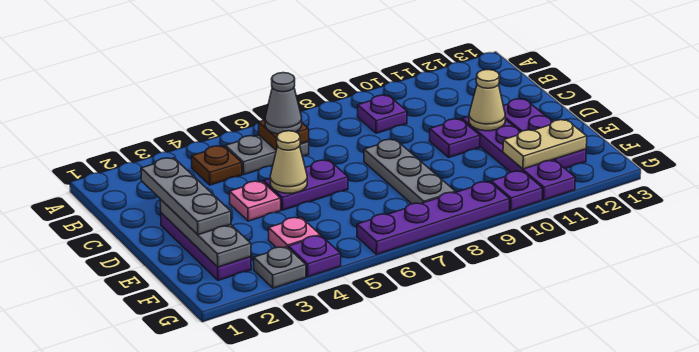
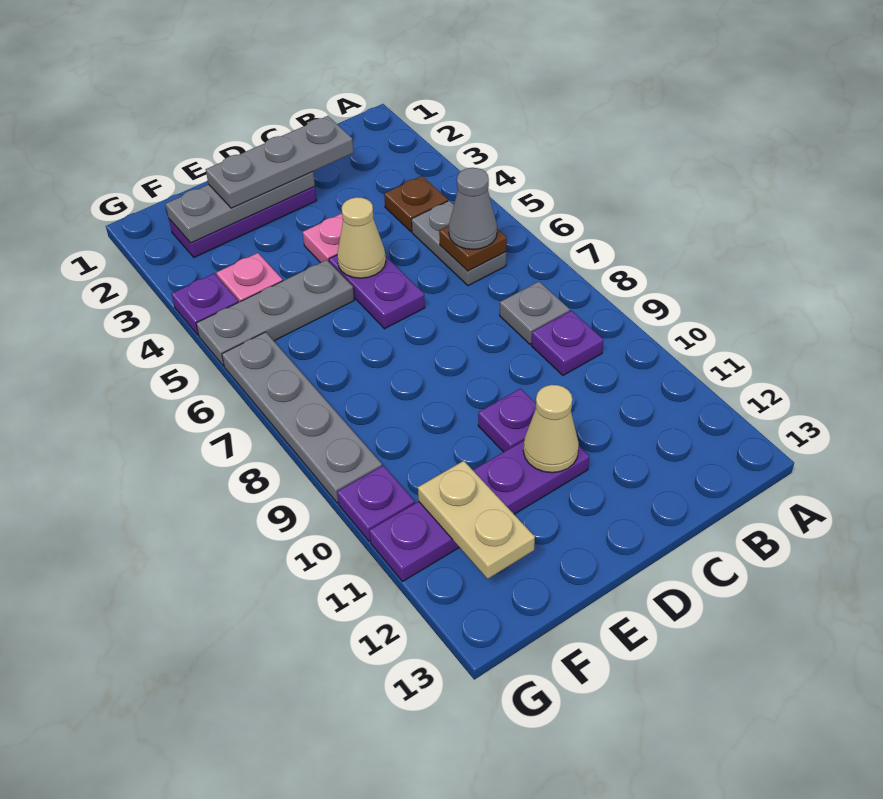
grey plate D8:F8 level 1 -> grey plate E5:G5 level 1
purple plate D12:F12 level 1 -> none
grey plate G3 level 1 -> grey plate B8 level 1
purple plate G6:G9 level 1 -> grey plate G6:G9 level 1

